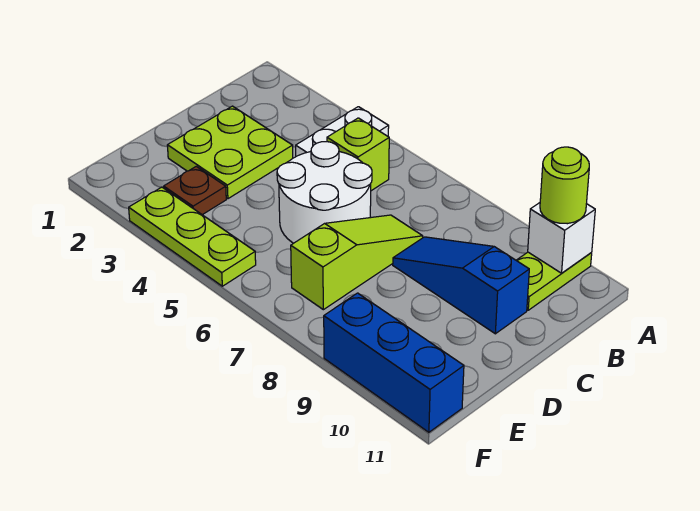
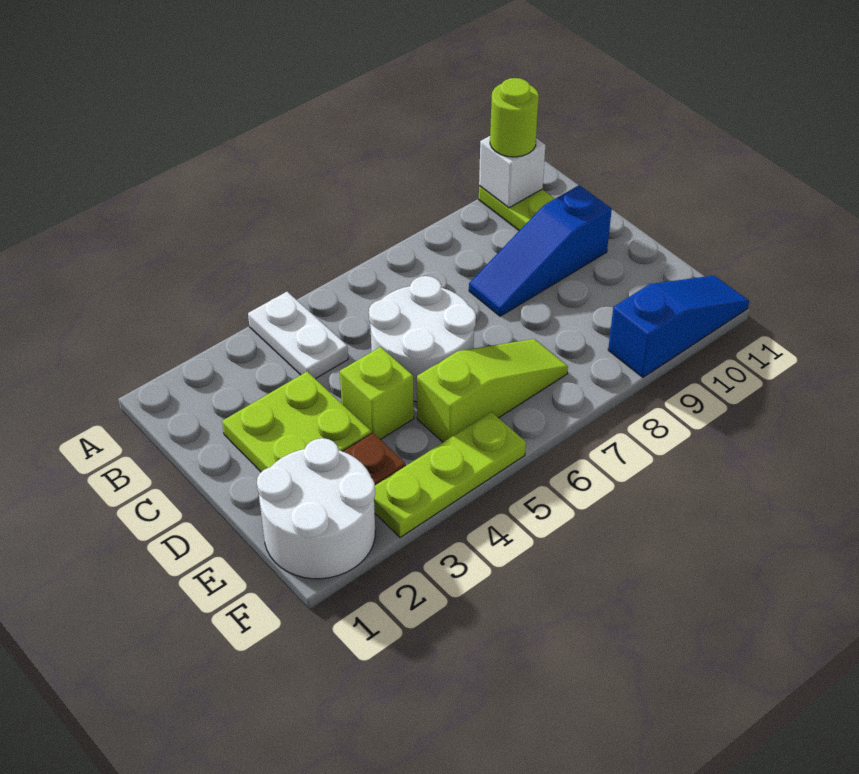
lime brick B5 level 1 -> lime brick D4 level 1
lime slope C7:E7 level 1 top E -> lime slope E5:E7 level 1 top 5
none -> white round brick E1:F2 level 1
blue brick F9:F11 level 1 -> blue slope F9:F11 level 1 top 9

